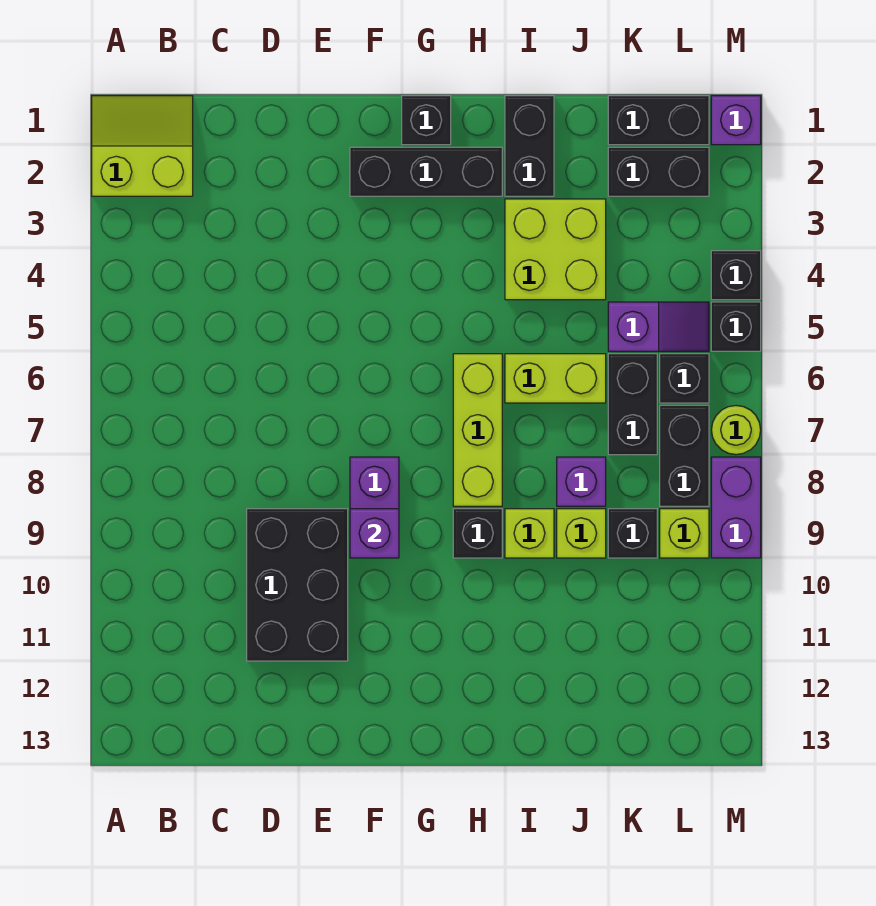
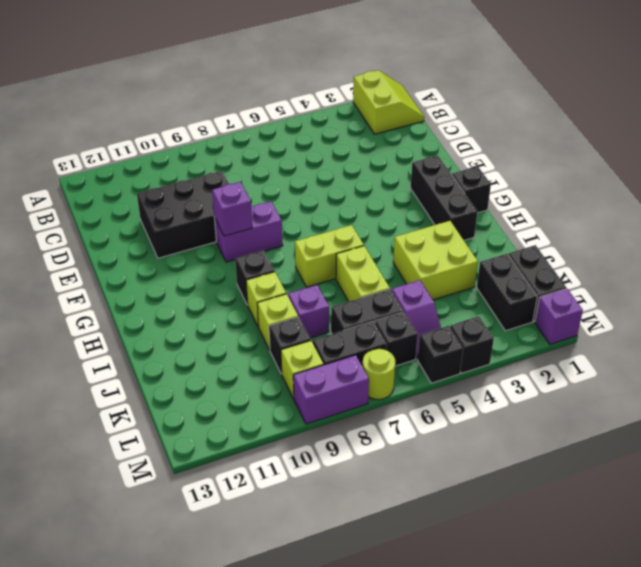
lime brick H6:H8 level 1 -> lime brick H6:H7 level 1
black brick I1:I2 level 1 -> none

